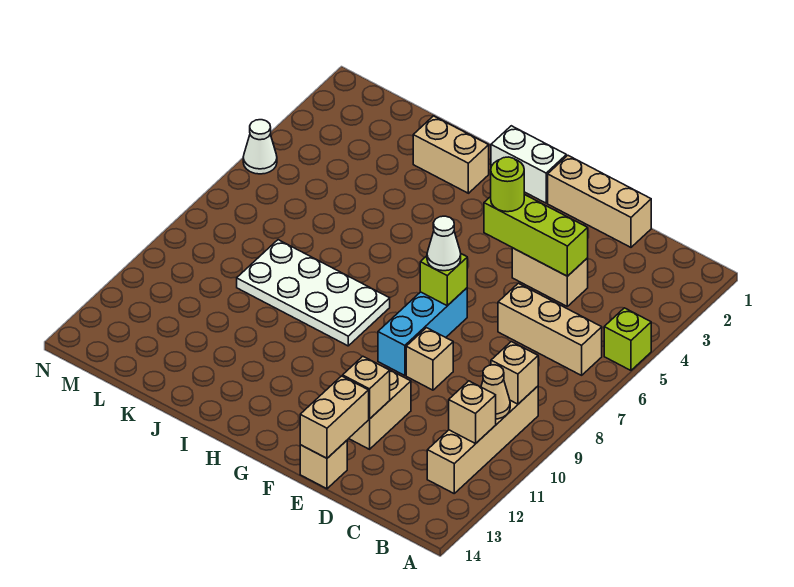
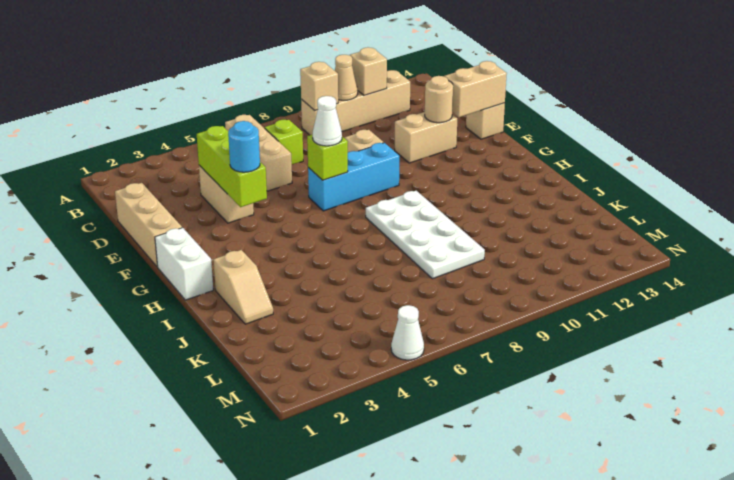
lime brick A5 level 1 -> lime brick C7 level 1
tan brick E12 level 2 -> tan round brick E12 level 2
lime round brick F4 level 3 -> cyan round brick F4 level 3
tan brick I2:J2 level 1 -> tan slope I2:J2 level 1 top I

